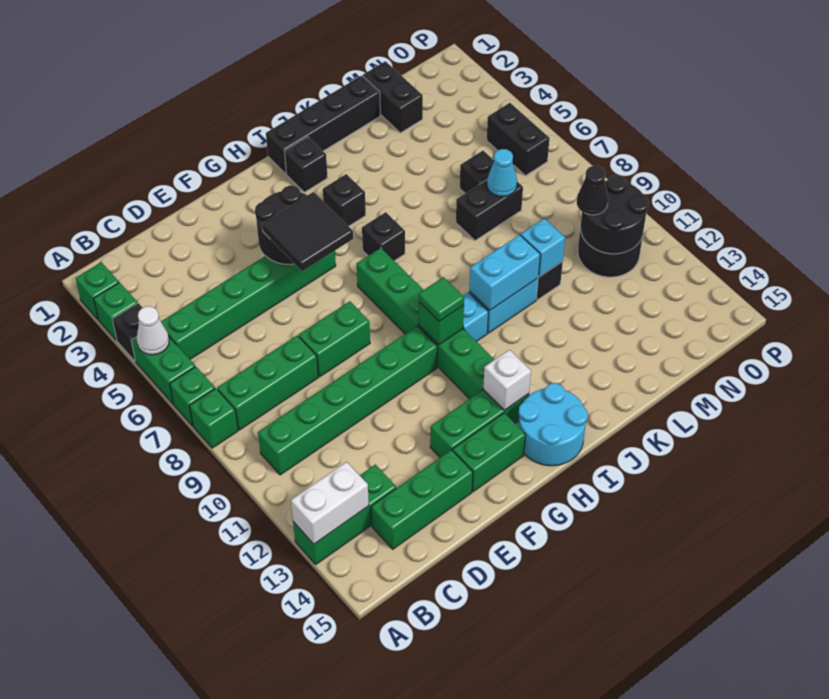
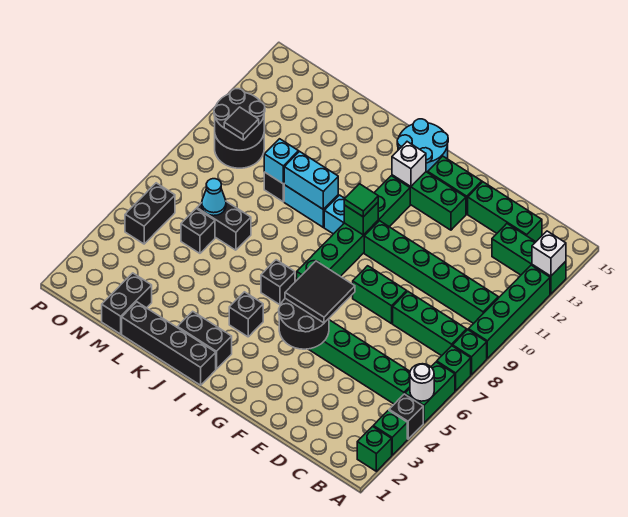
white cone A5 level 2 -> white round brick A5 level 2
none -> green brick A9:A12 level 1
white brick A13:B13 level 2 -> white brick A13 level 2
black brick I2 level 1 -> black brick I2:J2 level 1
black cone N10 level 3 -> black tile N10 level 3

